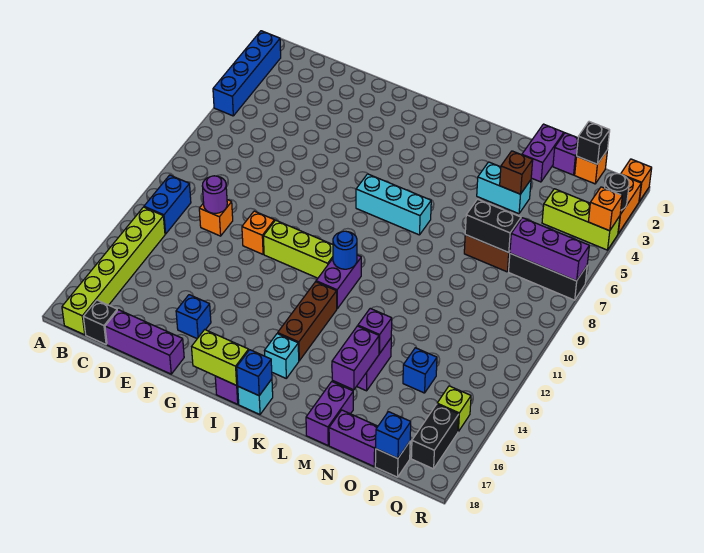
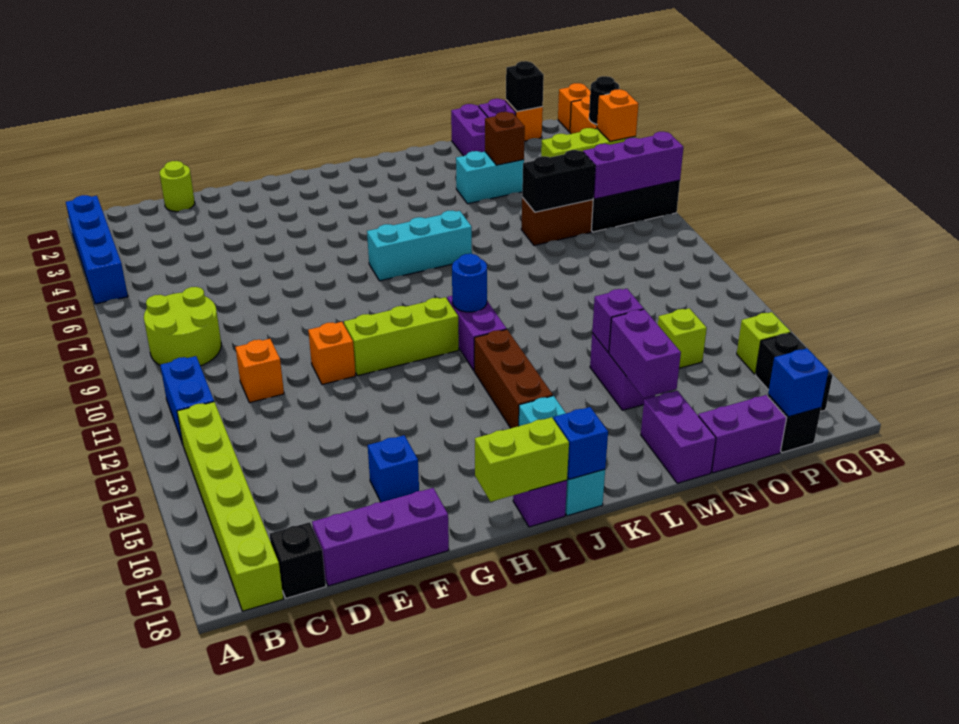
none -> lime round brick B8:C9 level 1
none -> lime round brick D1 level 1
purple round brick D11 level 2 -> none
blue brick O14 level 1 -> lime brick O14 level 1

